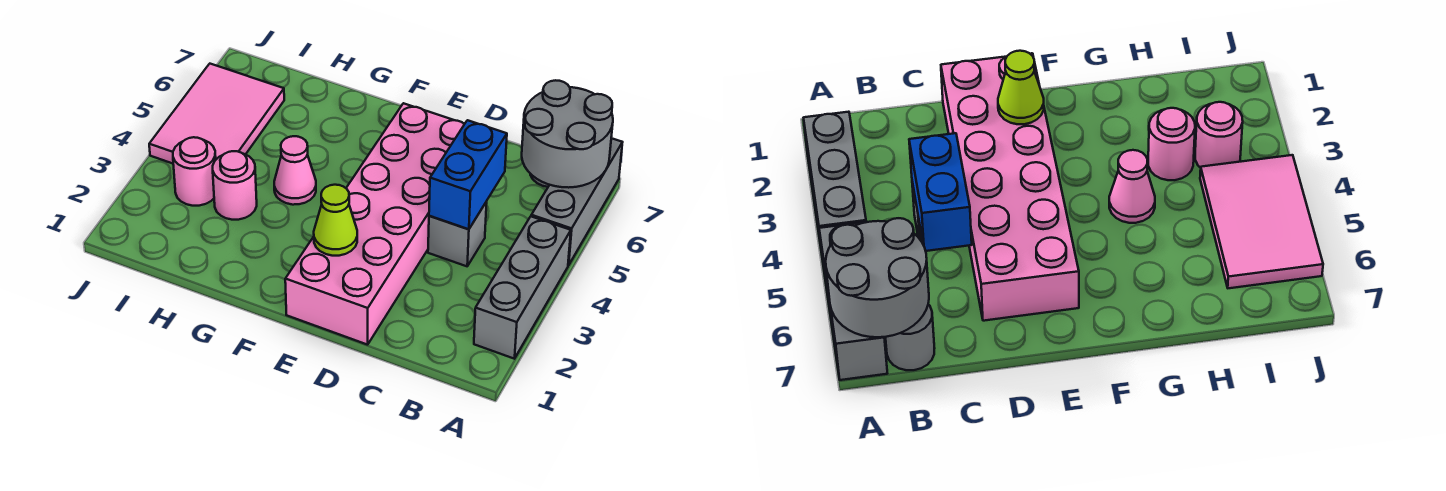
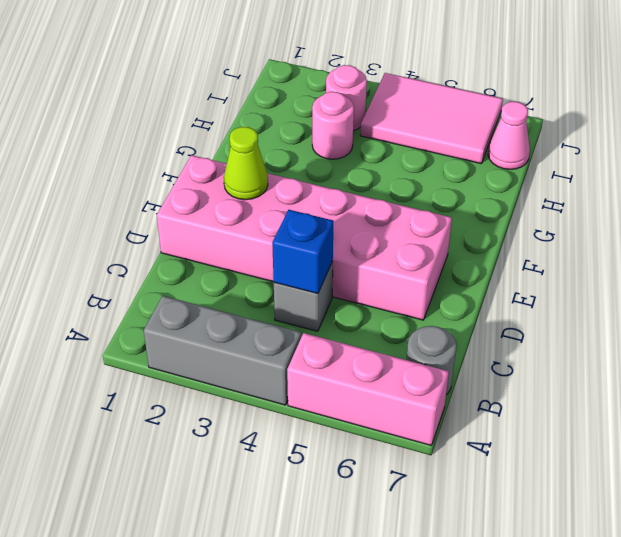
grey brick A5:A7 level 1 -> pink brick A5:A7 level 1
grey round brick A6:B7 level 2 -> none
blue brick C4:C5 level 2 -> blue brick C4 level 2
pink cone G4 level 1 -> pink cone I7 level 1

